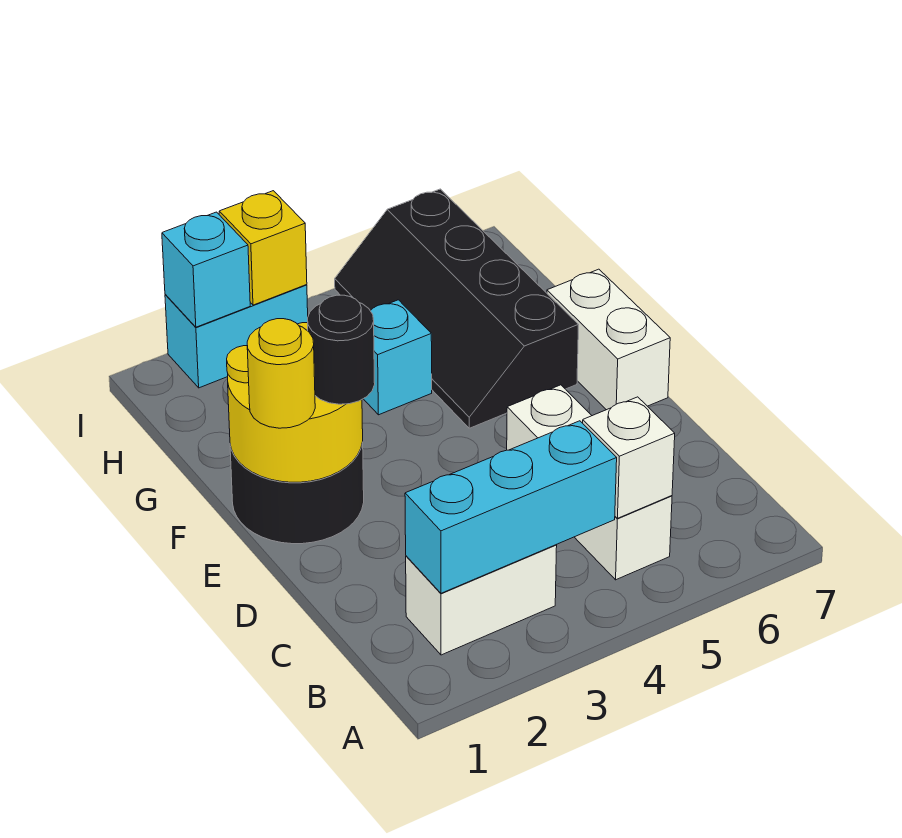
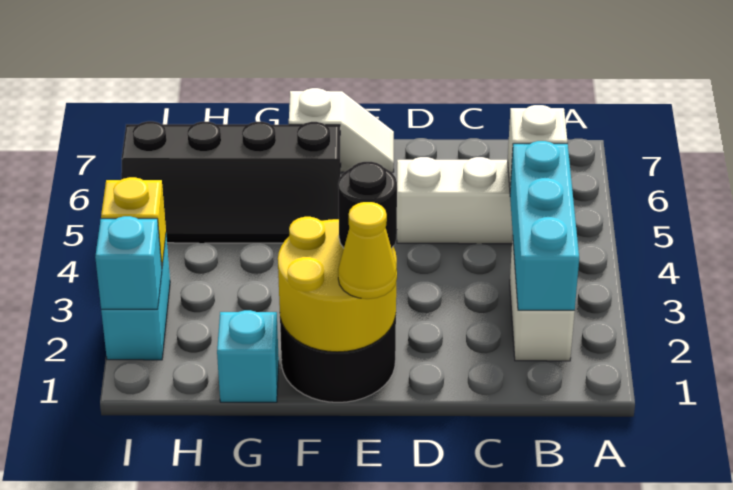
yellow round brick E1 level 3 -> yellow cone E1 level 3
white brick E7:F7 level 1 -> white slope E7:F7 level 1 top F
cyan brick G4 level 1 -> cyan brick G1 level 1

